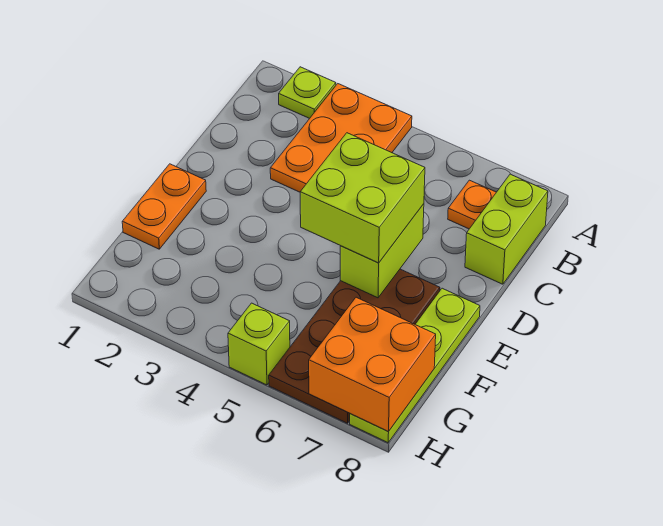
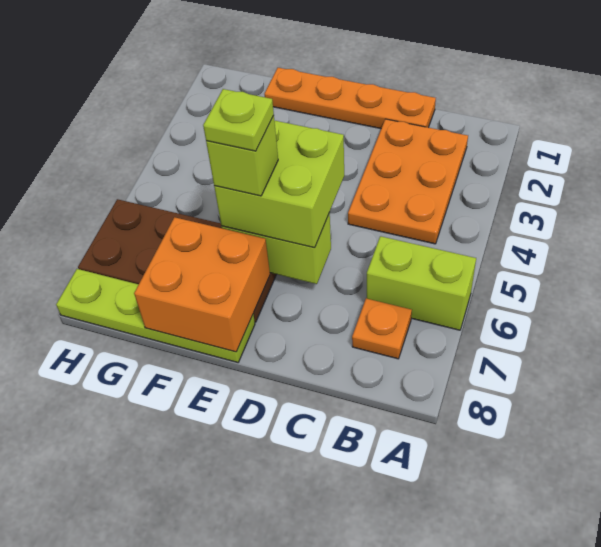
lime plate A2 level 1 -> lime plate E6 level 5
orange plate A3:C4 level 1 -> orange plate B2:C4 level 1
lime brick B8:C8 level 1 -> lime brick A6:B6 level 1
orange plate E1:F1 level 1 -> orange plate C1:F1 level 1
orange brick G7:H8 level 2 -> orange brick E7:F8 level 2
lime brick H5 level 1 -> lime brick E6 level 4

